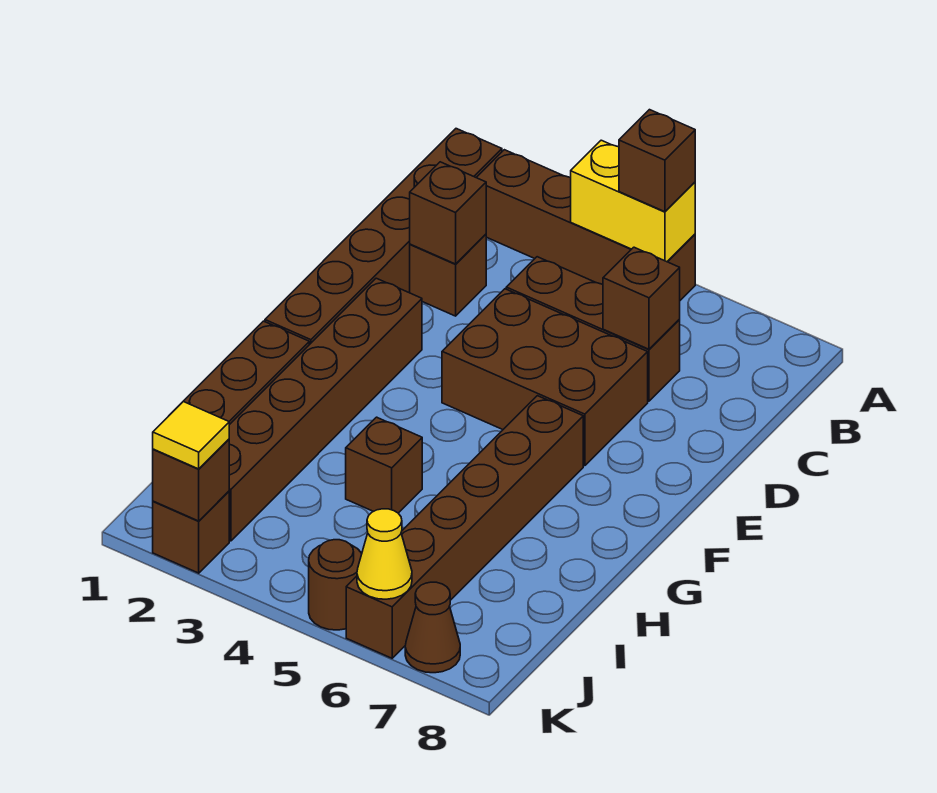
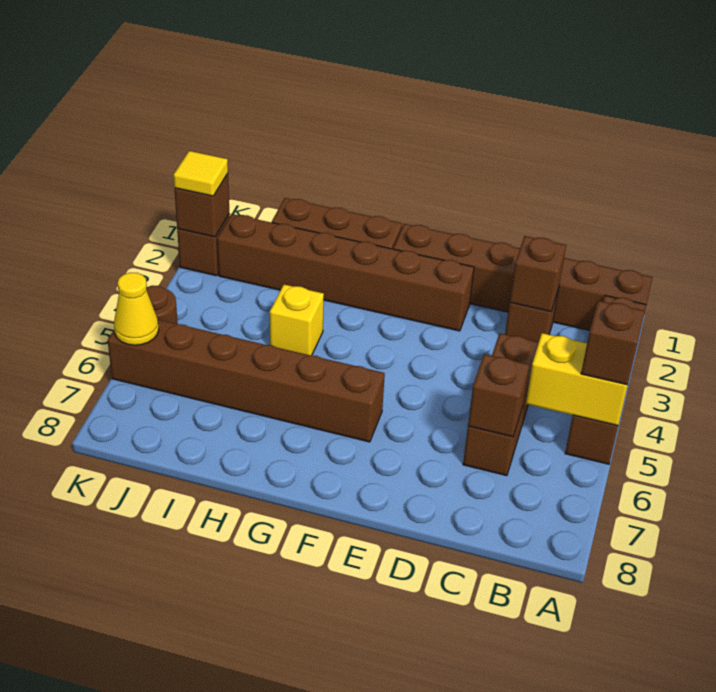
yellow brick A4:A5 level 2 -> yellow brick A5:B5 level 2
brown brick D4:E6 level 1 -> none
brown brick H4 level 1 -> yellow brick H4 level 1
brown cone K7 level 1 -> none

